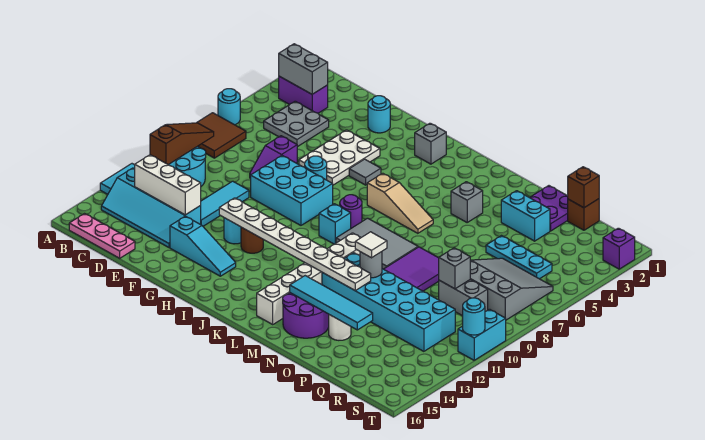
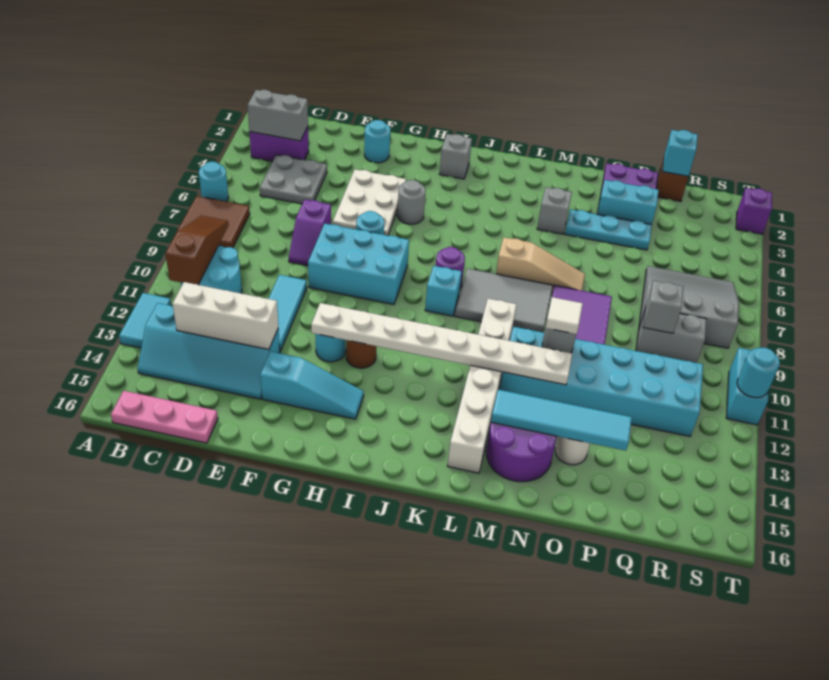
grey tile H5 level 1 -> grey round brick H5 level 1
tan slope J6:L6 level 1 top J -> tan slope L7:N7 level 1 top L
cyan plate P5:R5 level 1 -> cyan plate N4:P4 level 1
brown brick Q1 level 2 -> cyan brick Q1 level 2

